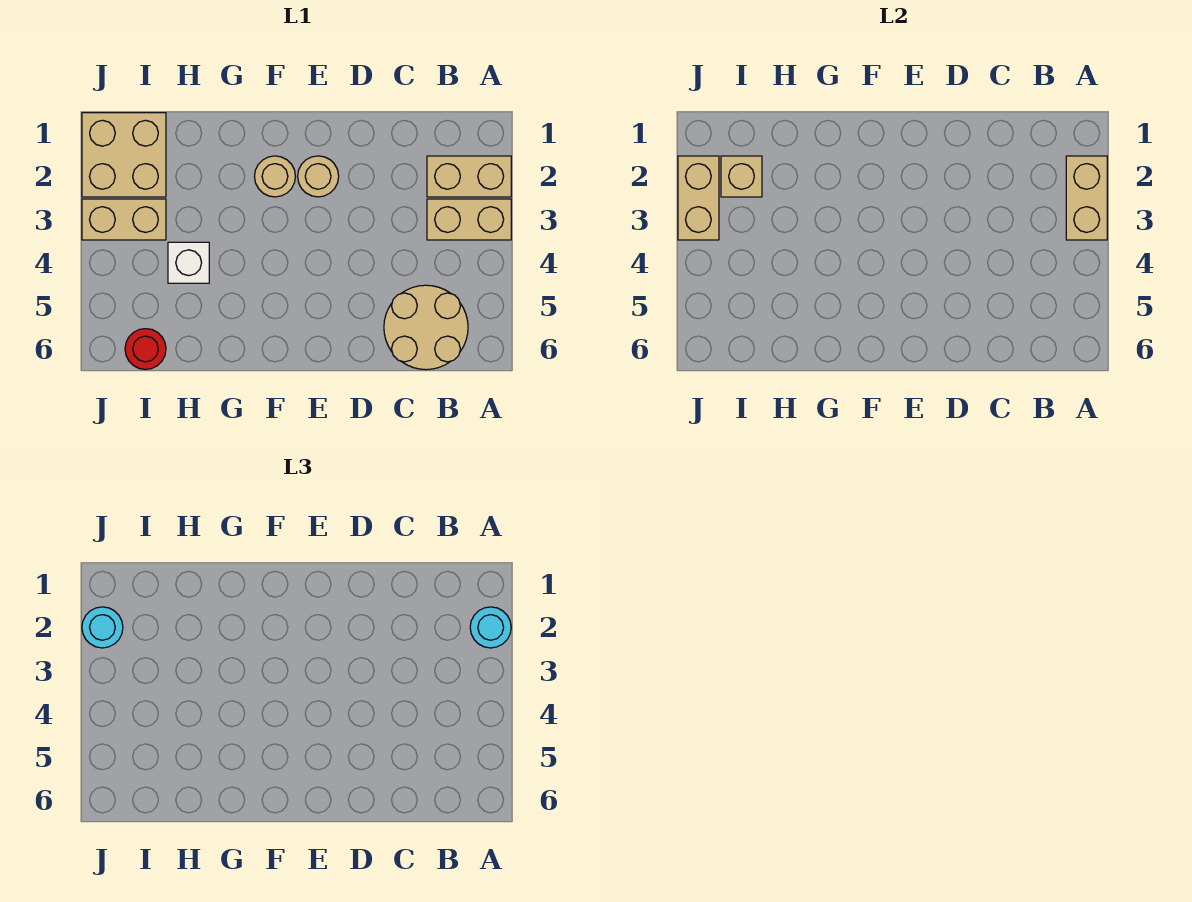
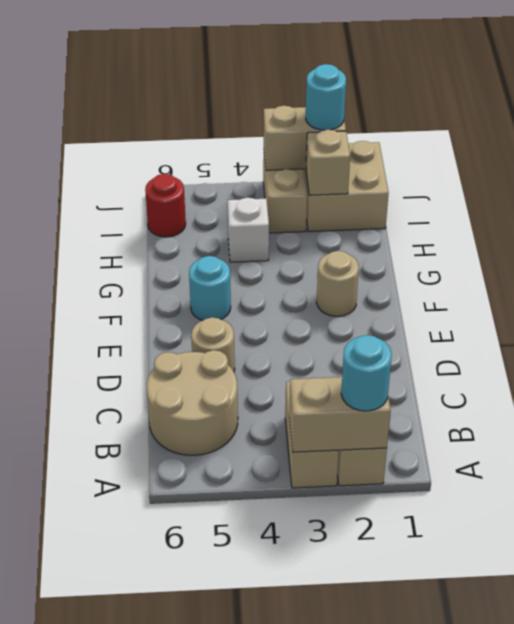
tan round brick E2 level 1 -> tan round brick D5 level 1
none -> cyan round brick F5 level 1

